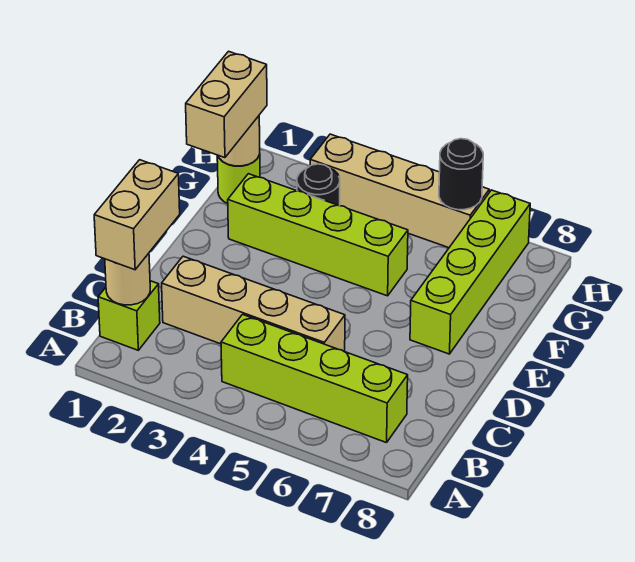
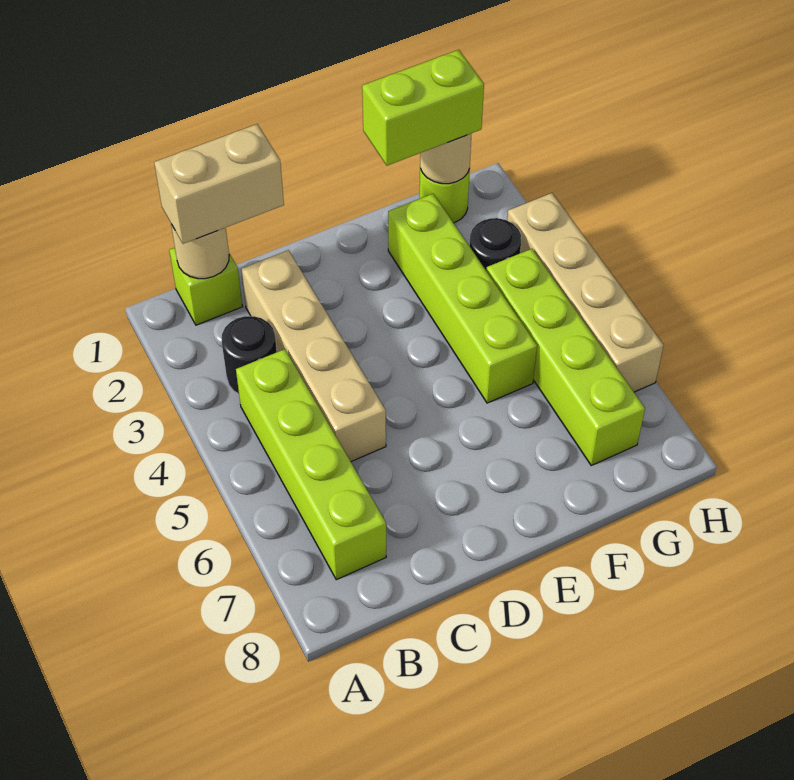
lime brick E7:H7 level 1 -> lime brick G4:G7 level 1
tan brick F1:G1 level 3 -> lime brick F1:G1 level 3
black round brick H6 level 2 -> black round brick B3 level 1

